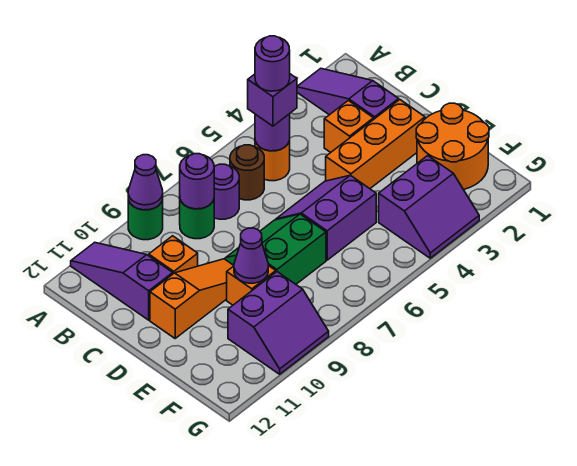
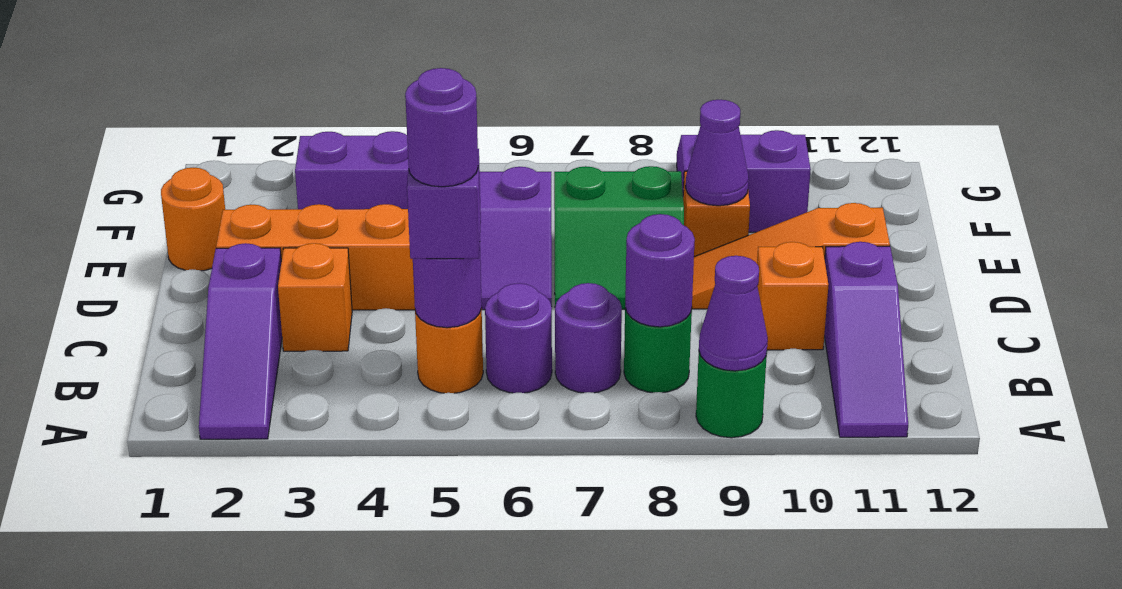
brown round brick B6 level 1 -> purple round brick B6 level 1
orange round brick E1:F2 level 1 -> orange round brick E1 level 1

